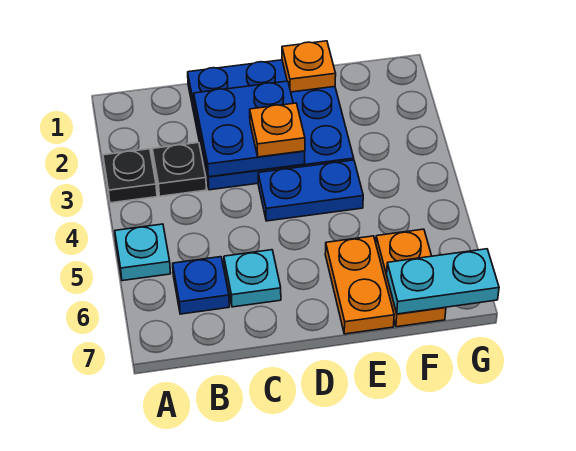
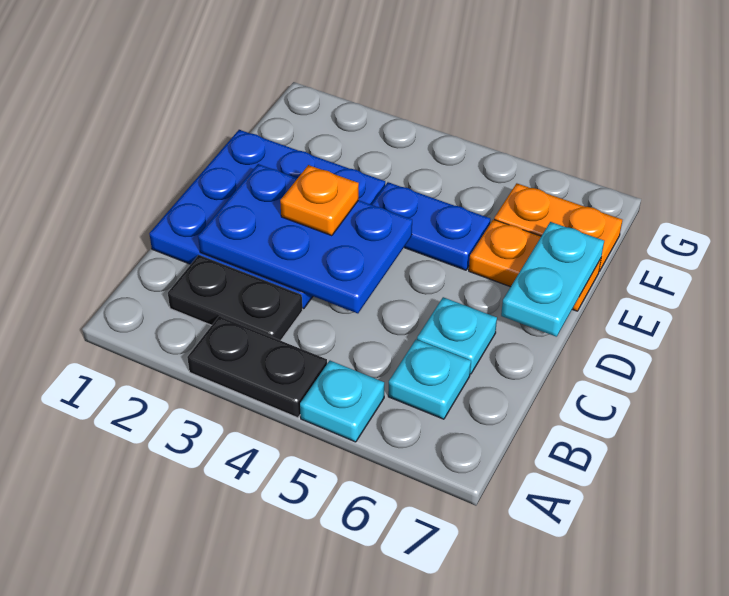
black plate A3 level 1 -> black plate A3:A4 level 1
black plate B3 level 1 -> black plate B2:B3 level 1
blue plate B6 level 1 -> cyan plate B6 level 1
blue plate C2:D3 level 2 -> blue plate C2:D4 level 2
blue plate D4:E4 level 1 -> blue plate E4:E5 level 1
orange plate E1 level 2 -> none
cyan plate F7:G7 level 2 -> cyan plate D7:E7 level 2

